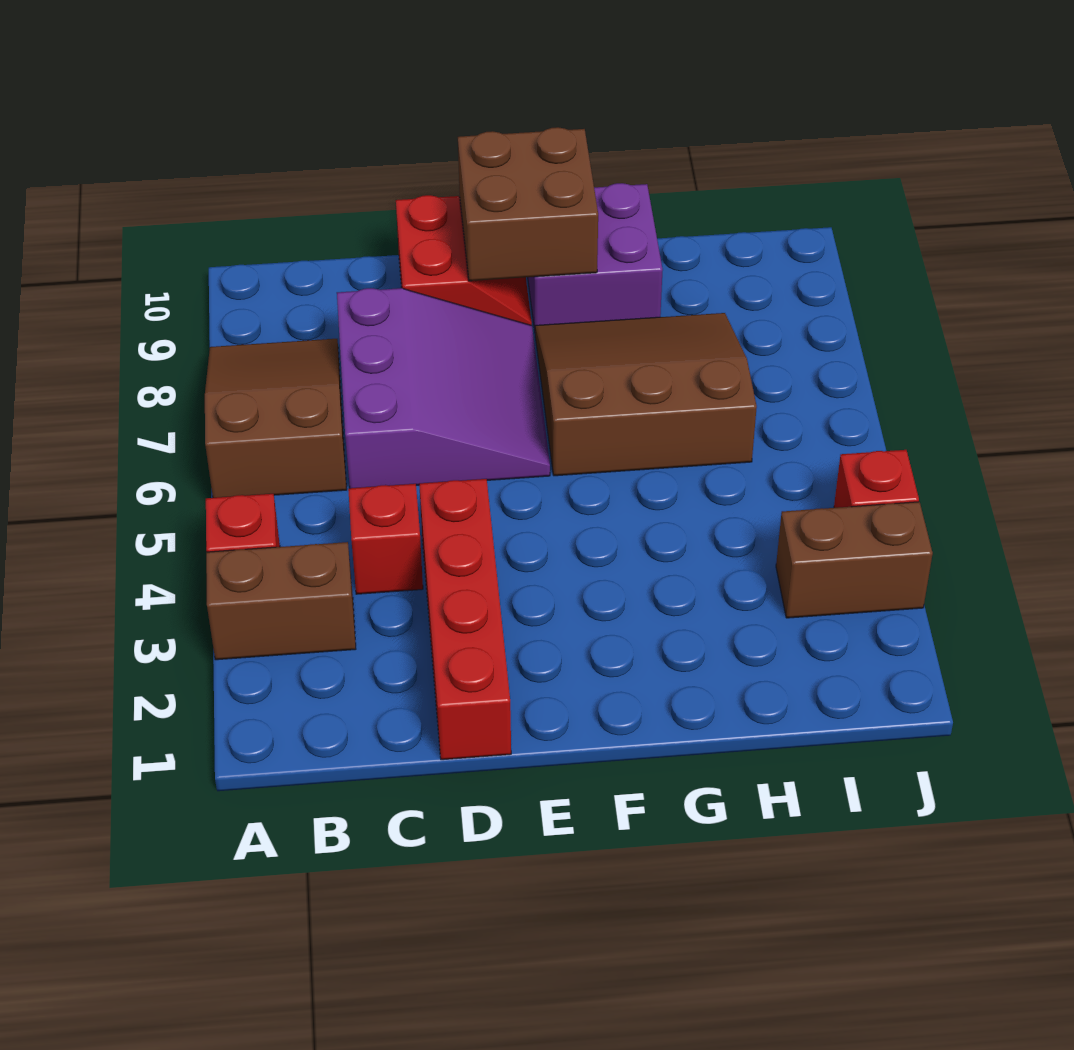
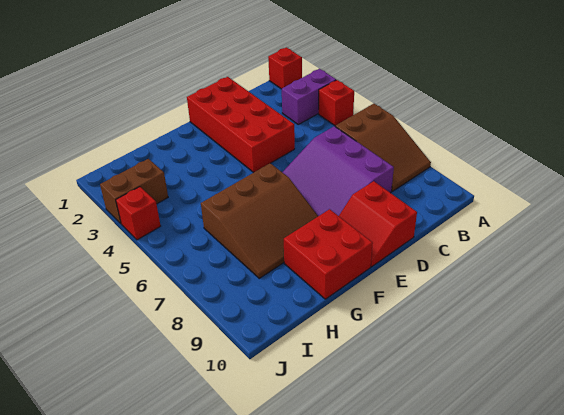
brown brick A3:B3 level 1 -> purple brick A3:B3 level 1
red brick C4 level 1 -> red brick A1 level 1
red brick D1:D4 level 1 -> red brick D1:E4 level 1
brown brick E9:F10 level 2 -> none
purple brick F9:G10 level 1 -> red brick F9:G10 level 1

